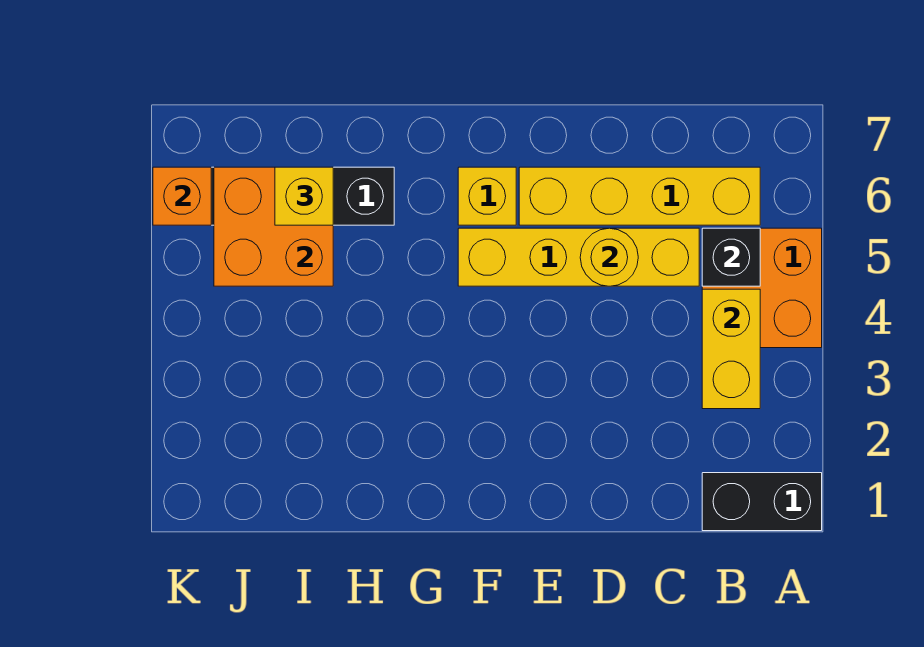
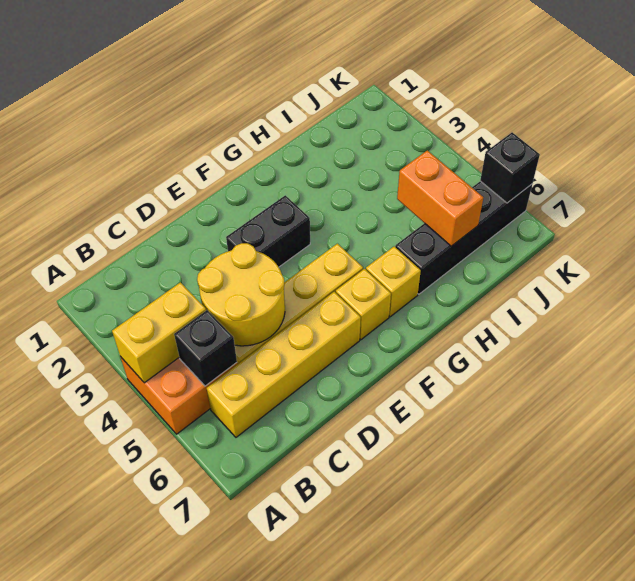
black brick A1:B1 level 1 -> black brick E3:F3 level 1
yellow brick B3:B4 level 2 -> yellow brick A4:B4 level 2
yellow round brick D5 level 2 -> yellow round brick C4:D5 level 2
orange brick I5:J6 level 2 -> orange brick I5:I6 level 2
yellow brick I6 level 3 -> yellow brick G6 level 1
orange brick K6 level 2 -> black brick K6 level 2

